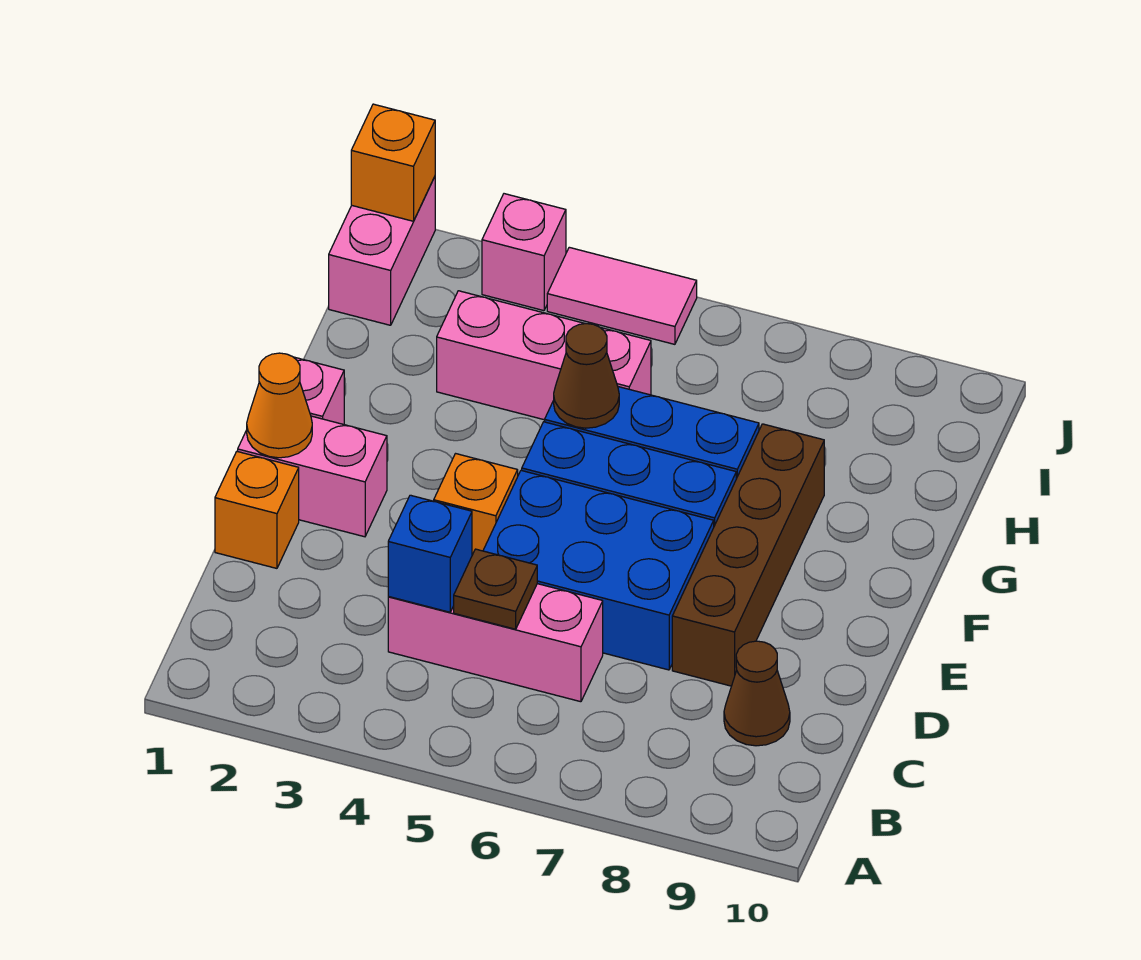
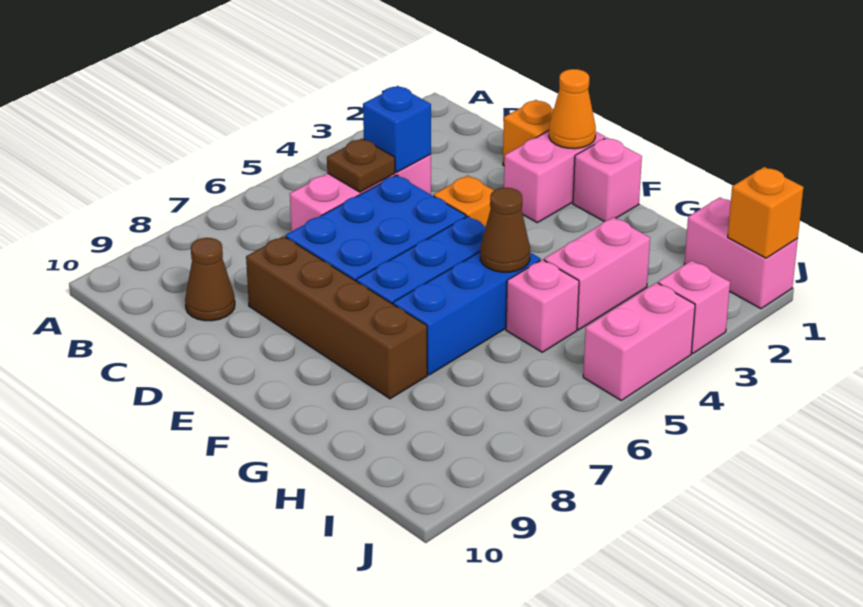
pink tile J4:J5 level 1 -> pink brick J4:J5 level 1

